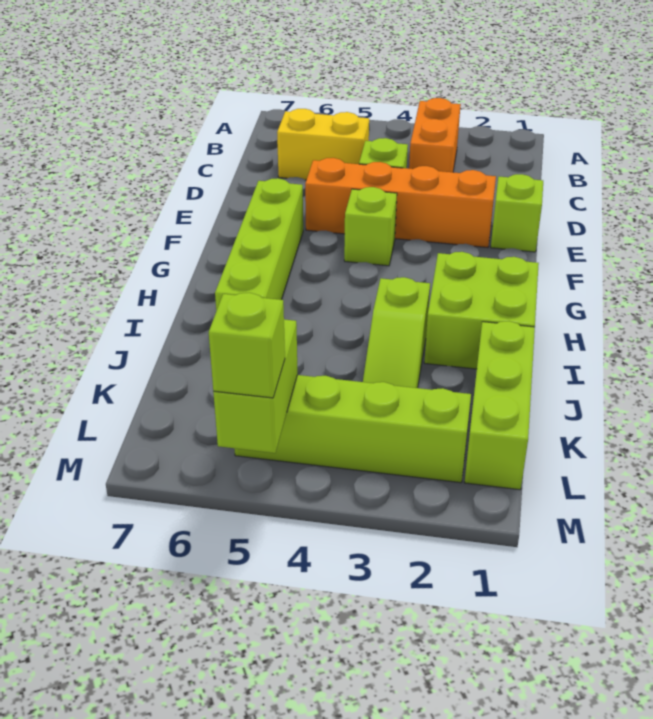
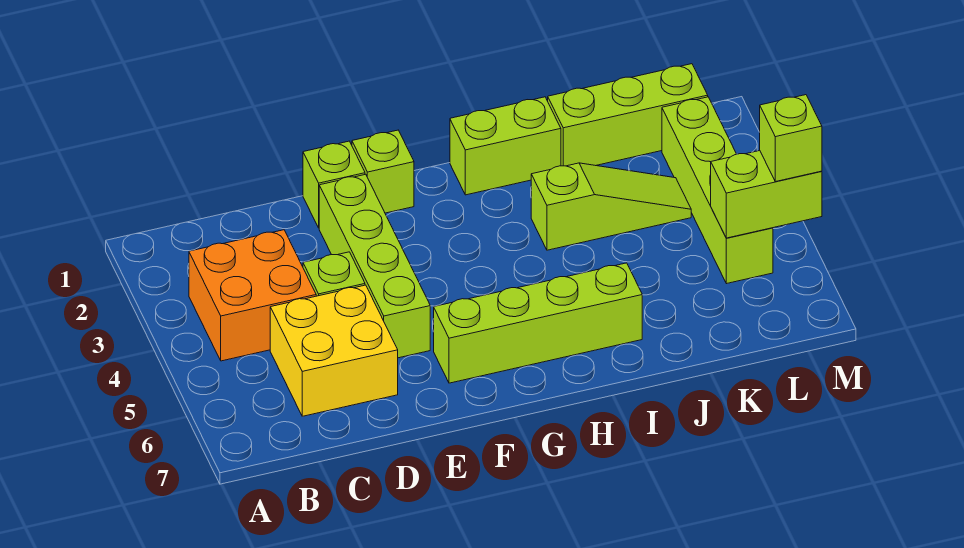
orange brick B3:C3 level 1 -> orange brick B3:C4 level 1
yellow brick C5:C6 level 1 -> yellow brick C5:D6 level 1
orange brick E2:E5 level 1 -> lime brick E2:E5 level 1
lime brick F4 level 1 -> lime brick F1 level 1
lime brick H1:I2 level 1 -> lime brick H1:I1 level 1

